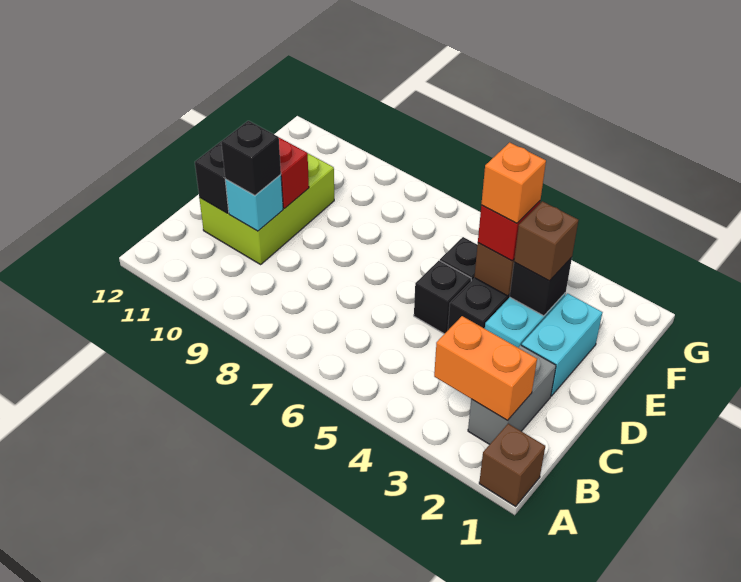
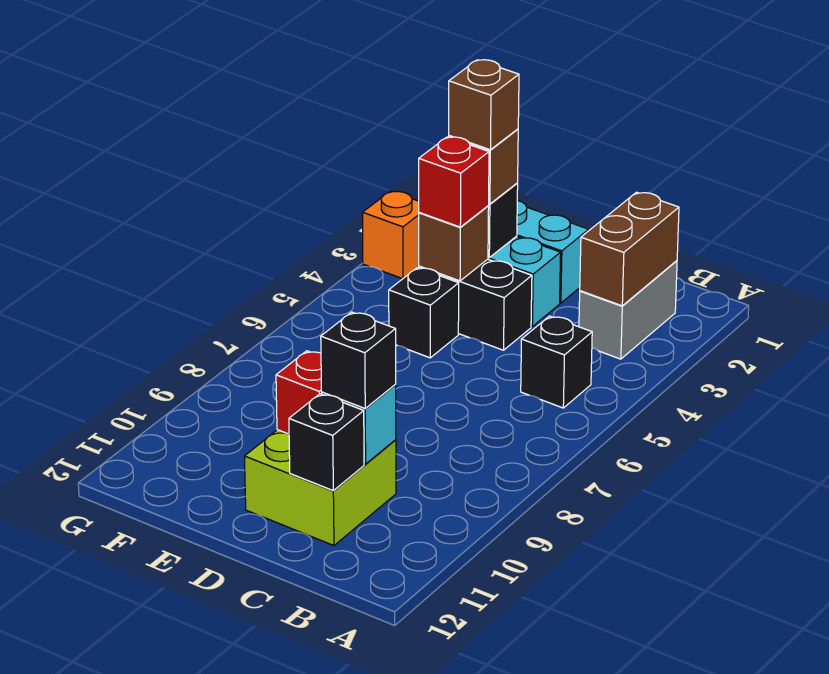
brown brick A1 level 1 -> brown brick E3 level 4
grey brick B2:C2 level 1 -> grey brick B2:B3 level 1
orange brick B2:B3 level 2 -> brown brick B2:B3 level 2
lime brick C10:E11 level 1 -> lime brick C10:D11 level 1
black brick D5 level 1 -> black brick B5 level 1
orange brick E4 level 4 -> orange brick G3 level 1

